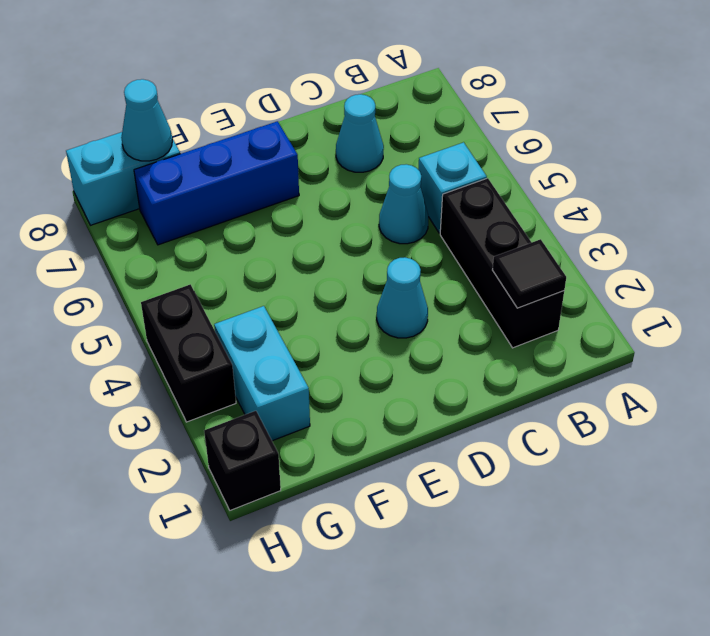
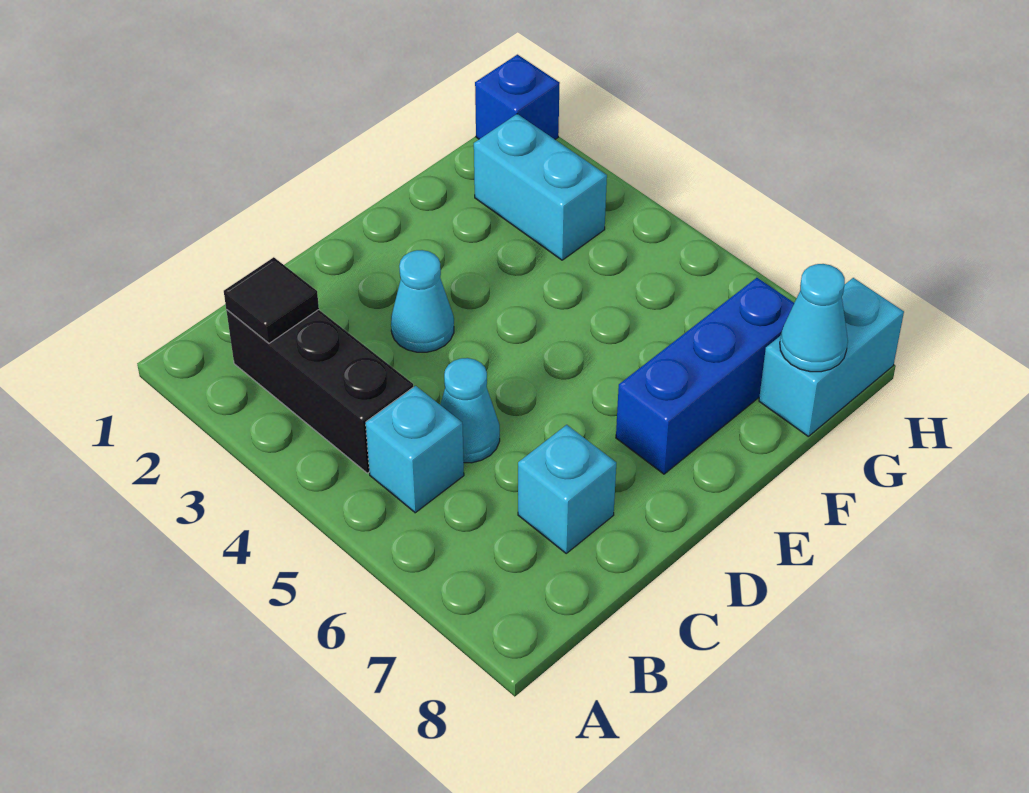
cyan cone C7 level 1 -> cyan brick C7 level 1
black brick H1 level 1 -> blue brick H1 level 1
black brick H3:H4 level 1 -> none

